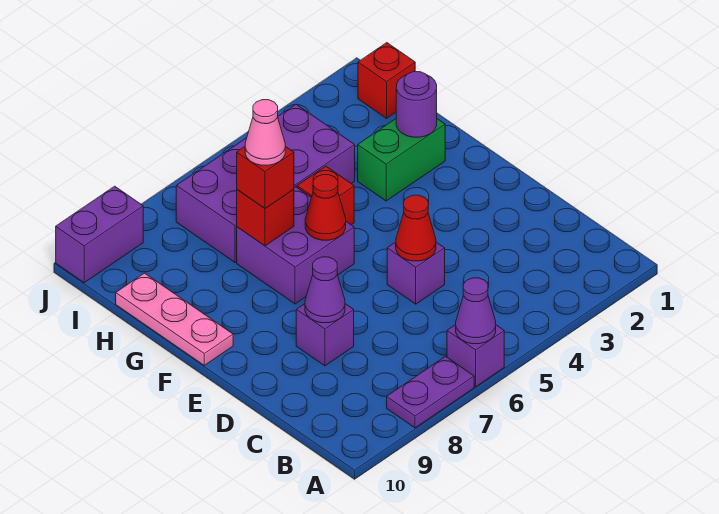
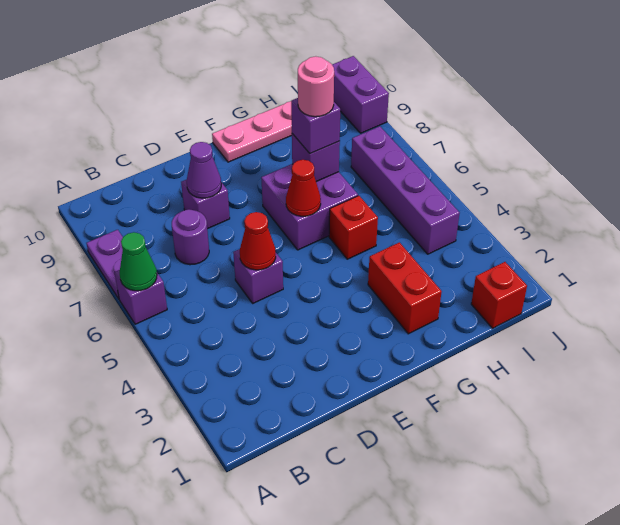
purple cone A6 level 2 -> green cone A6 level 2
green brick G2:G3 level 1 -> red brick G2:G3 level 1
purple round brick G2 level 2 -> purple round brick C7 level 1
red brick G7 level 2 -> purple brick G7 level 2
red brick G7 level 3 -> purple brick G7 level 3
pink cone G7 level 4 -> pink round brick G7 level 4
purple brick H4:I7 level 1 -> purple brick I4:I7 level 1

